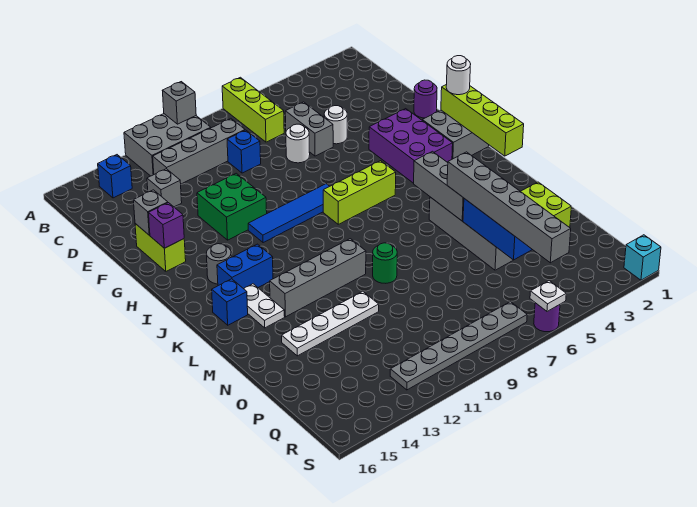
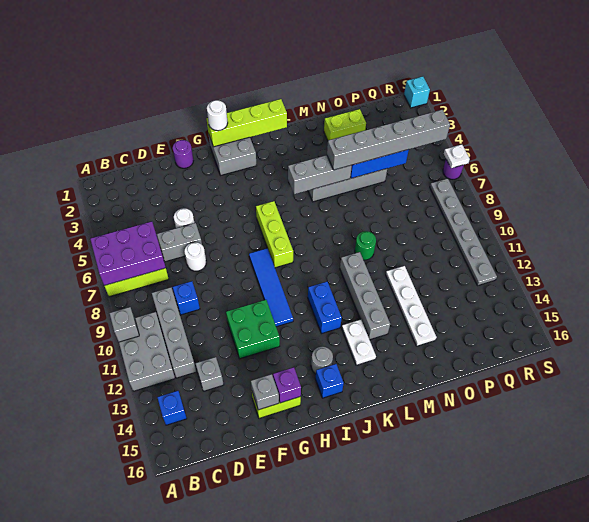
purple brick G3:I4 level 1 -> purple brick A6:C7 level 2
blue brick J13:J14 level 1 -> blue brick J11:J12 level 1
white plate K14:L14 level 1 -> white plate K13:K14 level 1
blue brick K15 level 1 -> blue brick I15 level 1

